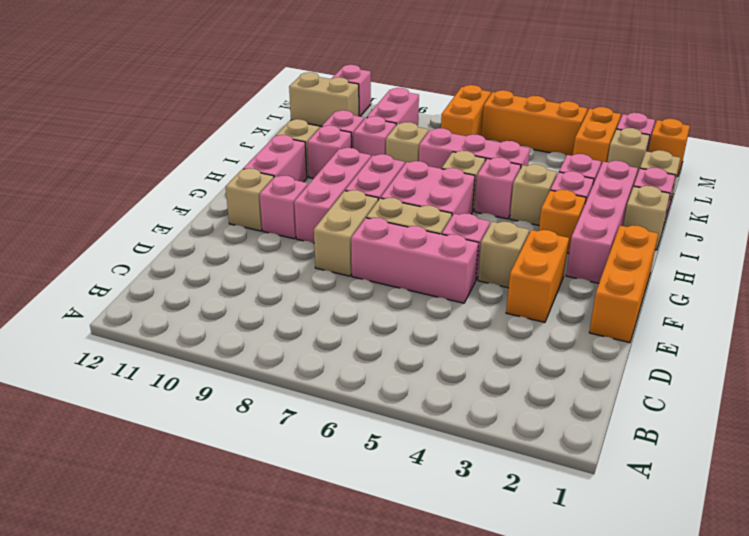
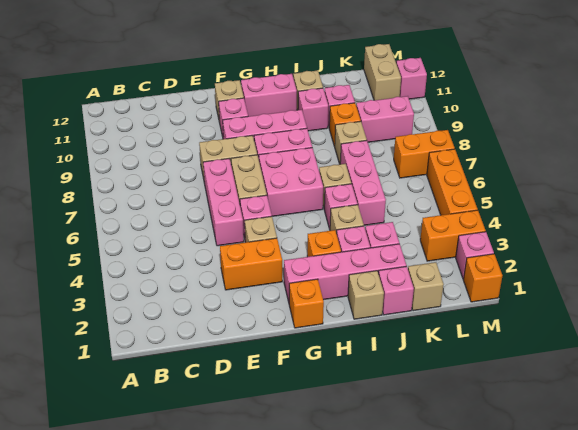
orange brick E1:G1 level 1 -> orange brick G1 level 1
pink brick J9 level 1 -> orange brick J9 level 1
tan brick L2 level 1 -> none

